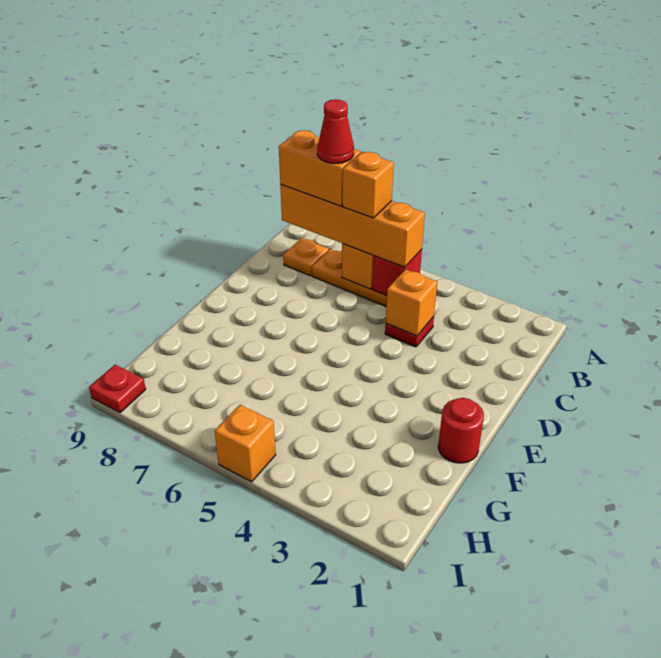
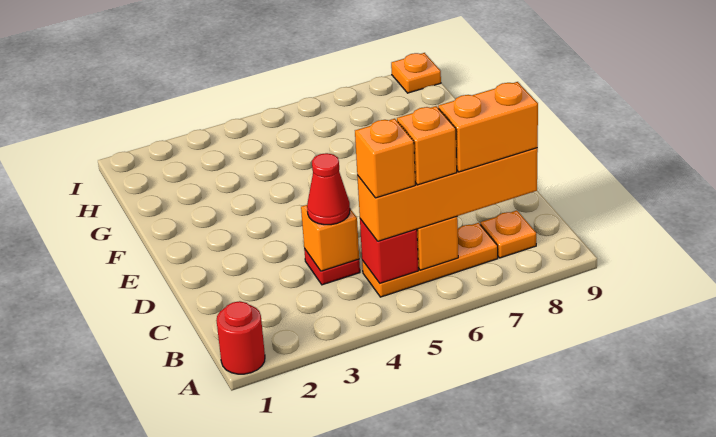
red cone B7 level 5 -> red cone C4 level 3
red round brick F1 level 1 -> red round brick A1 level 1
orange brick I5 level 1 -> orange brick B5 level 4
red plate I9 level 1 -> orange plate I9 level 1

